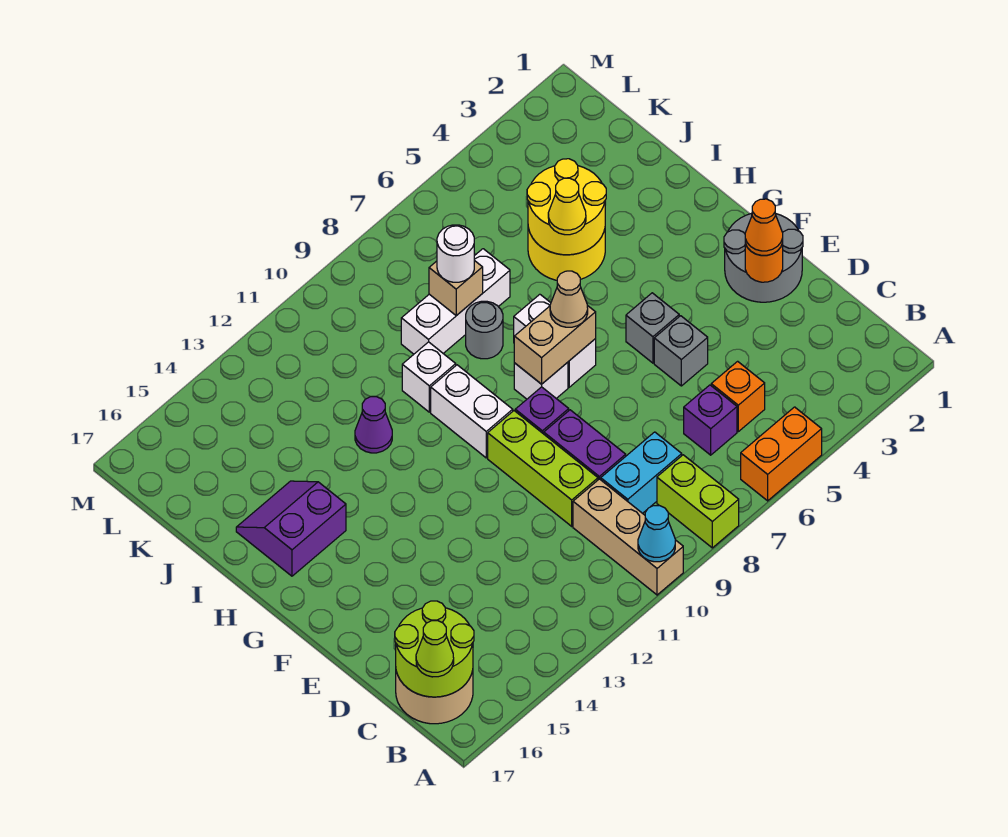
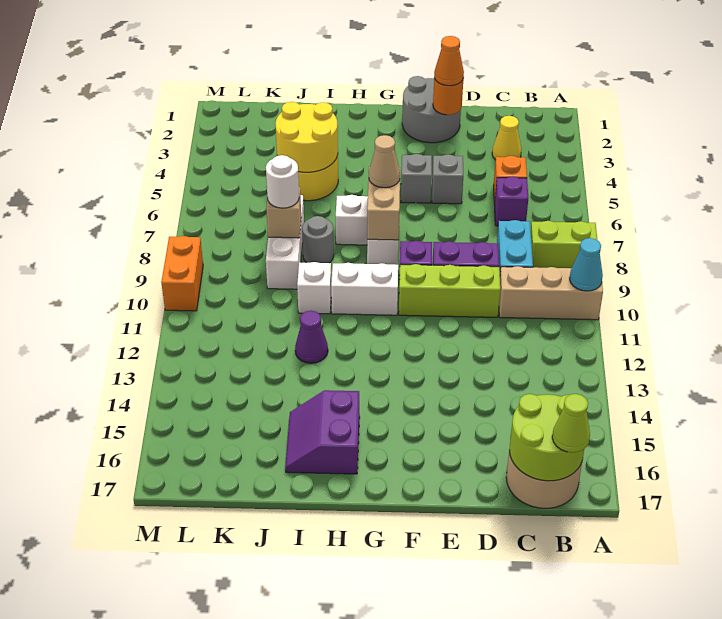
orange brick A5:A6 level 1 -> orange brick M9:M10 level 1
yellow cone I5 level 3 -> yellow cone C3 level 1

